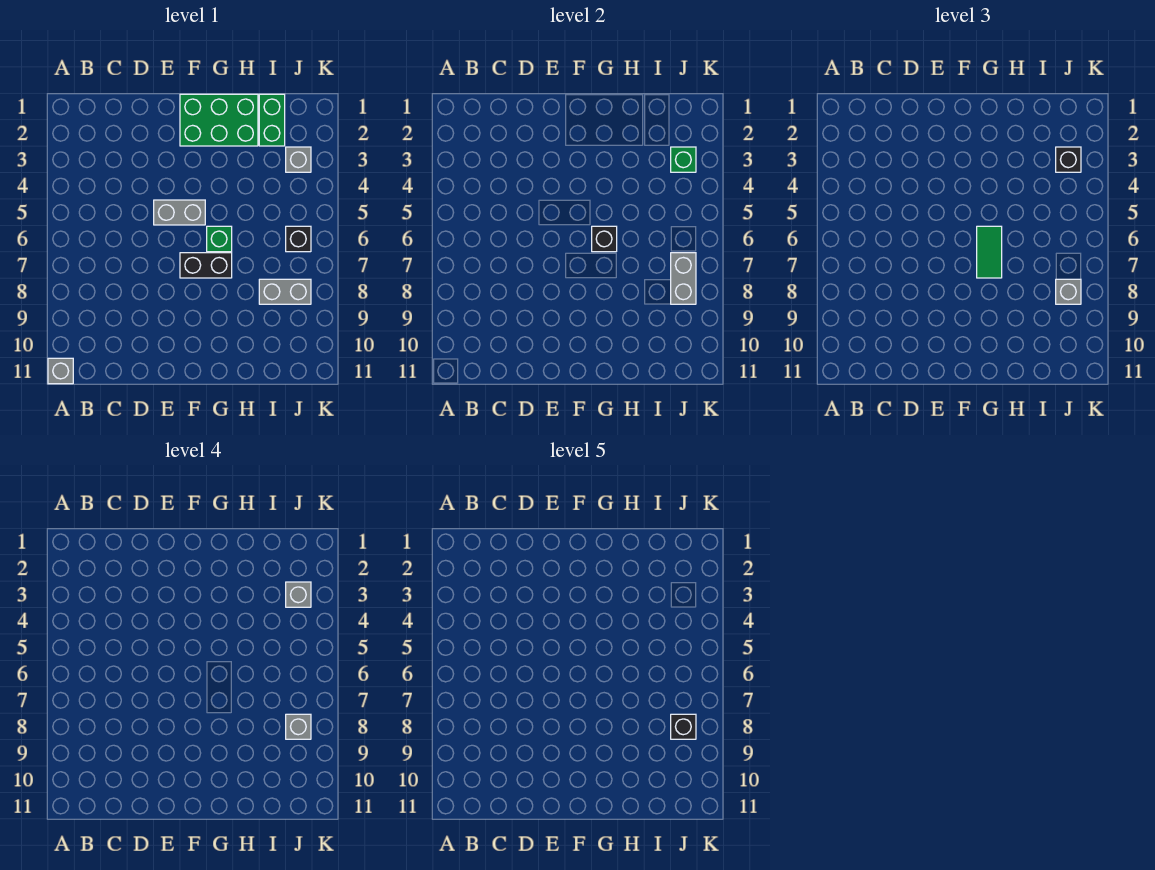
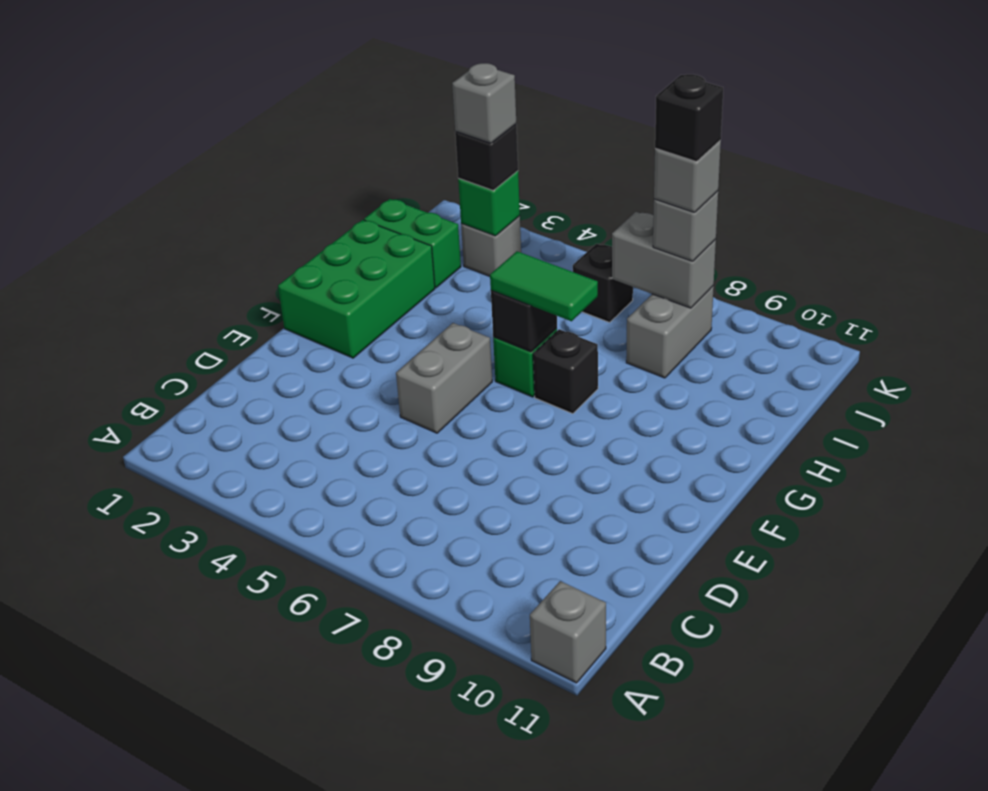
black brick F7:G7 level 1 -> black brick G7 level 1

